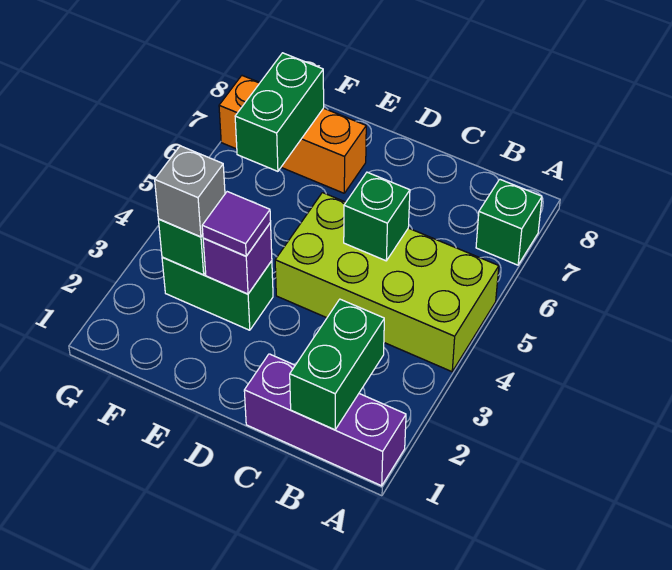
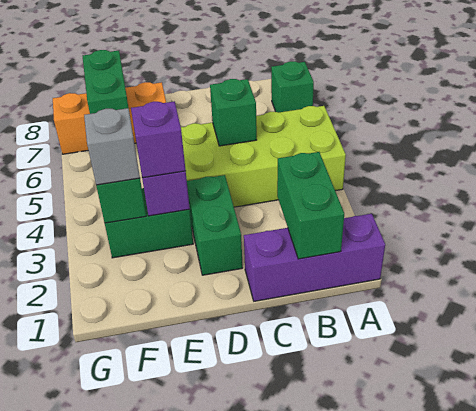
none -> green brick D2:D3 level 1
purple tile E3 level 3 -> purple brick E3 level 3

